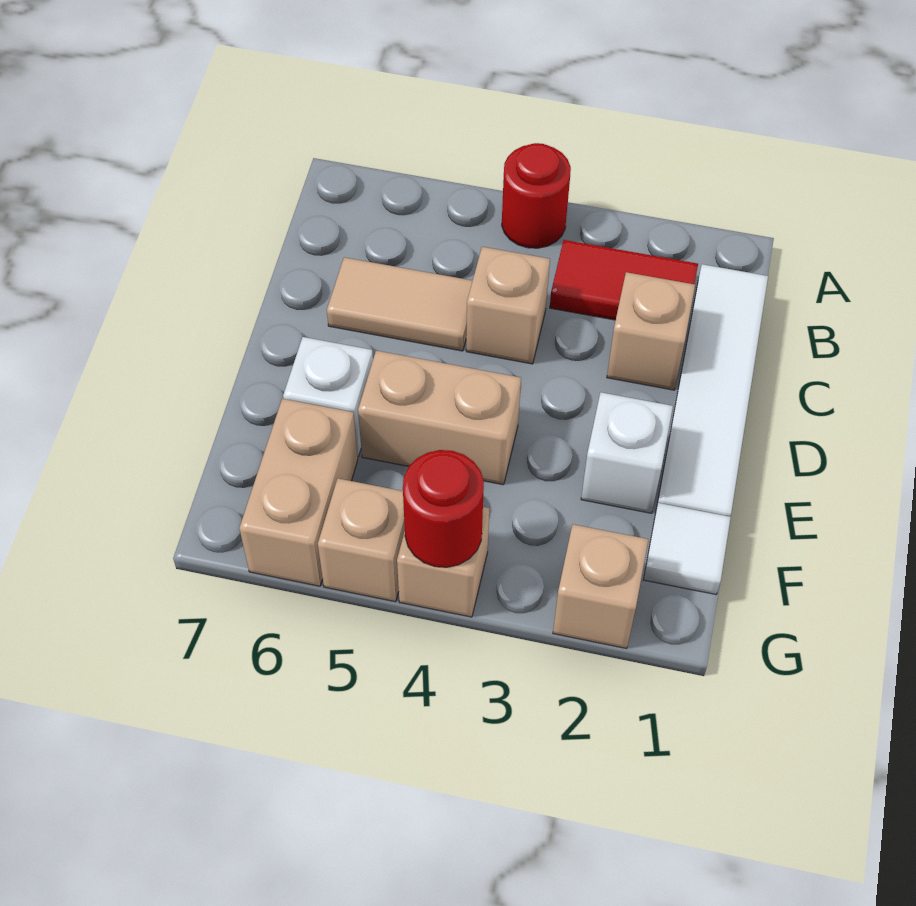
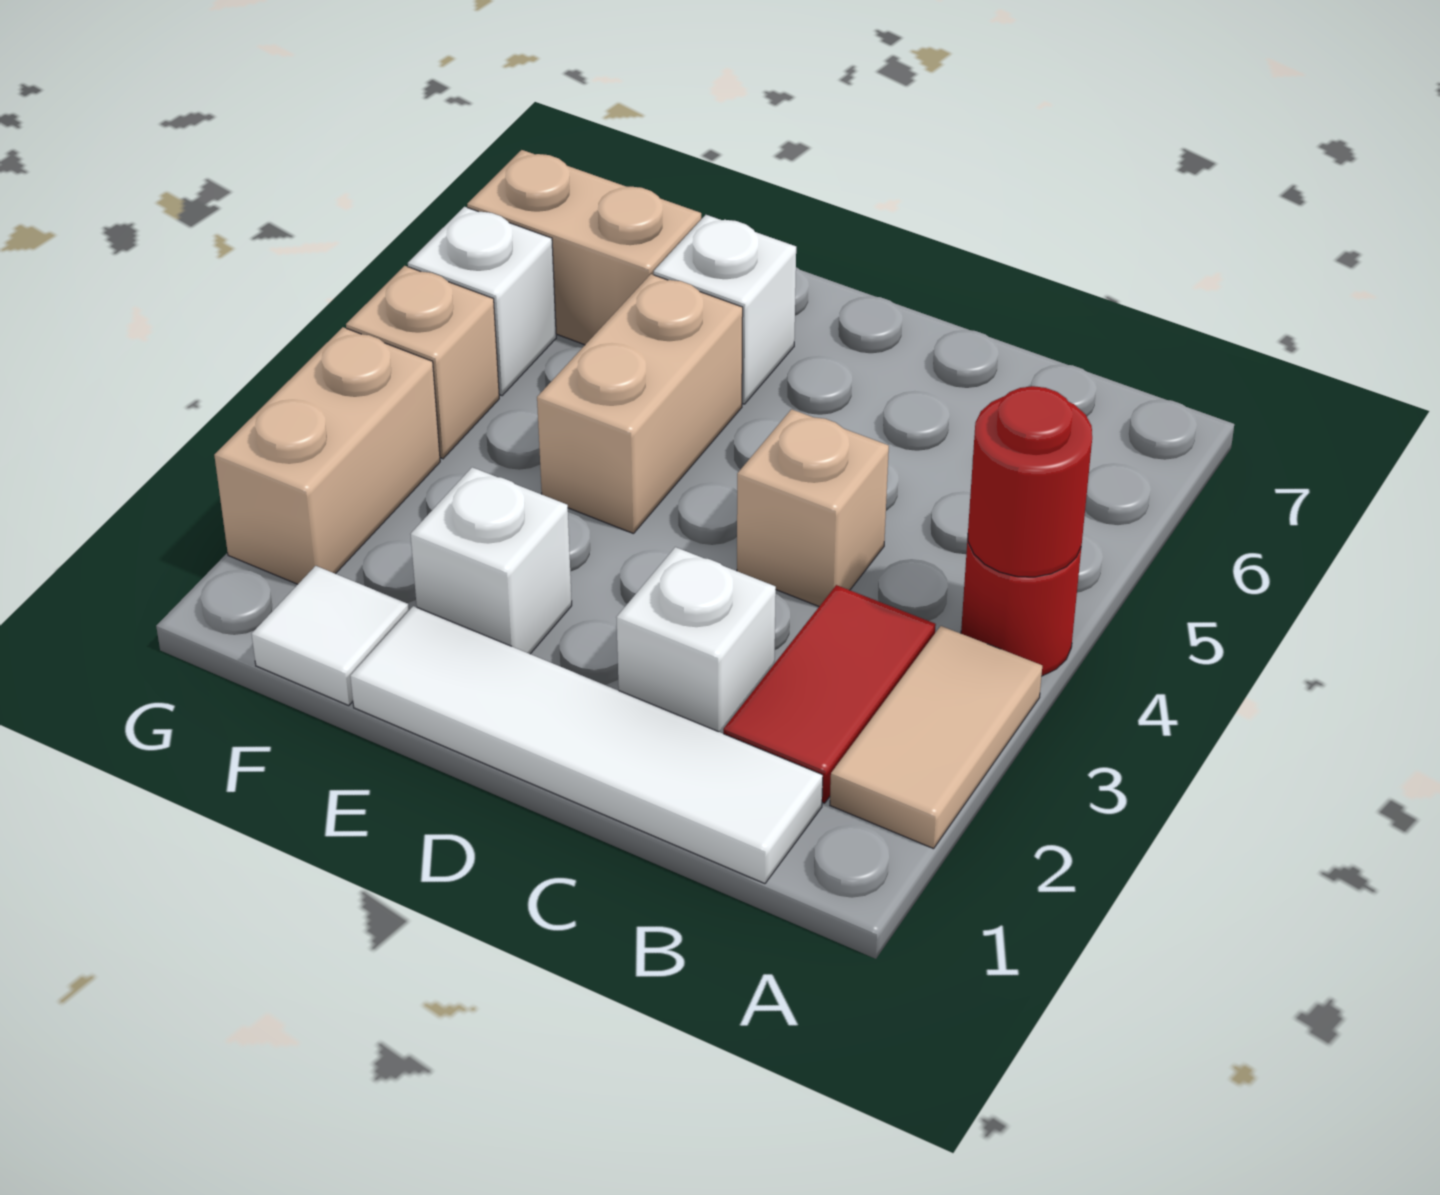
tan brick C2 level 1 -> white brick C2 level 1
tan tile C5:C6 level 1 -> tan tile A2:A3 level 1
tan brick G2 level 1 -> tan brick G2:G3 level 1
red round brick G4 level 2 -> red round brick A4 level 2
tan brick G5 level 1 -> white brick G5 level 1

